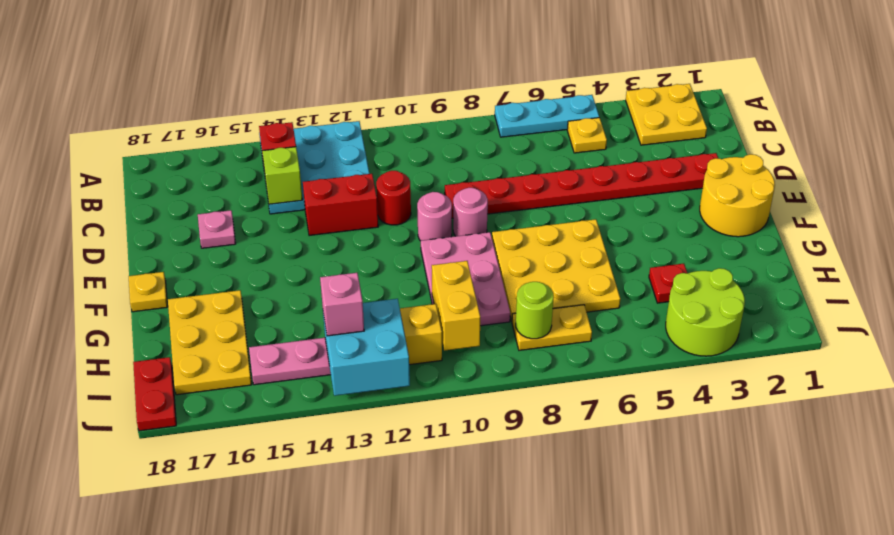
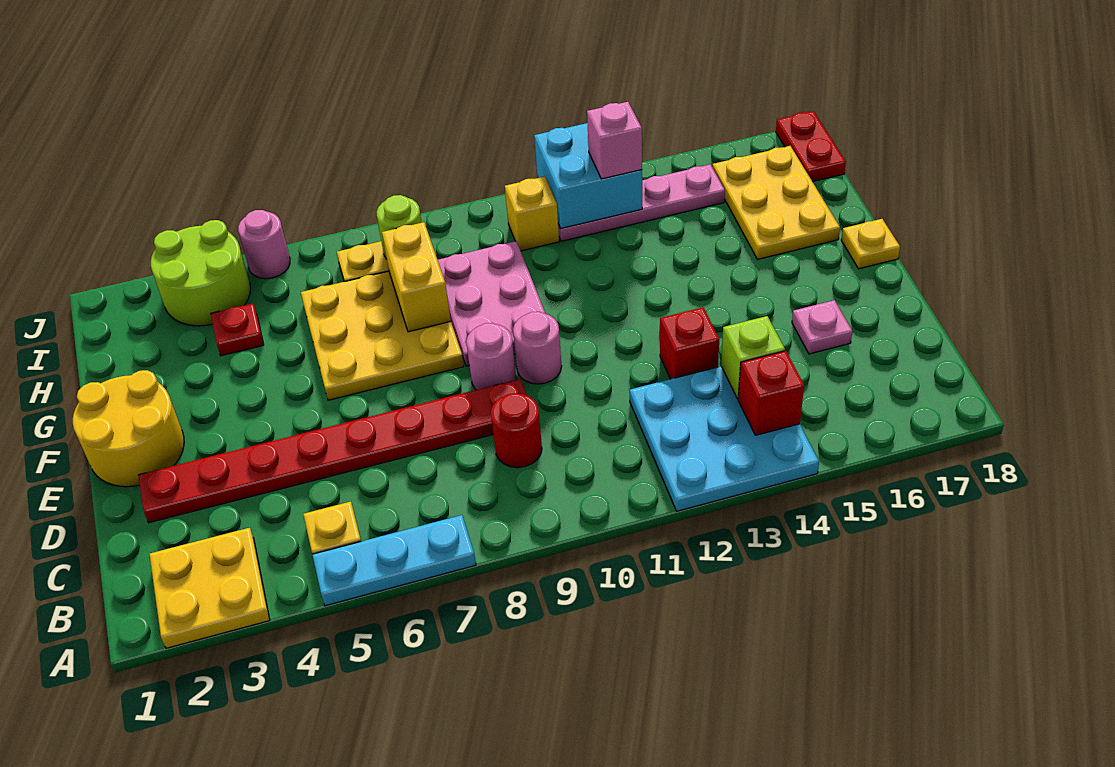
red round brick D11 level 1 -> red round brick C9 level 1
red brick D12:D13 level 1 -> red brick D13 level 1
yellow brick H10:I10 level 2 -> yellow brick G8:H8 level 2
none -> pink round brick J5 level 1

